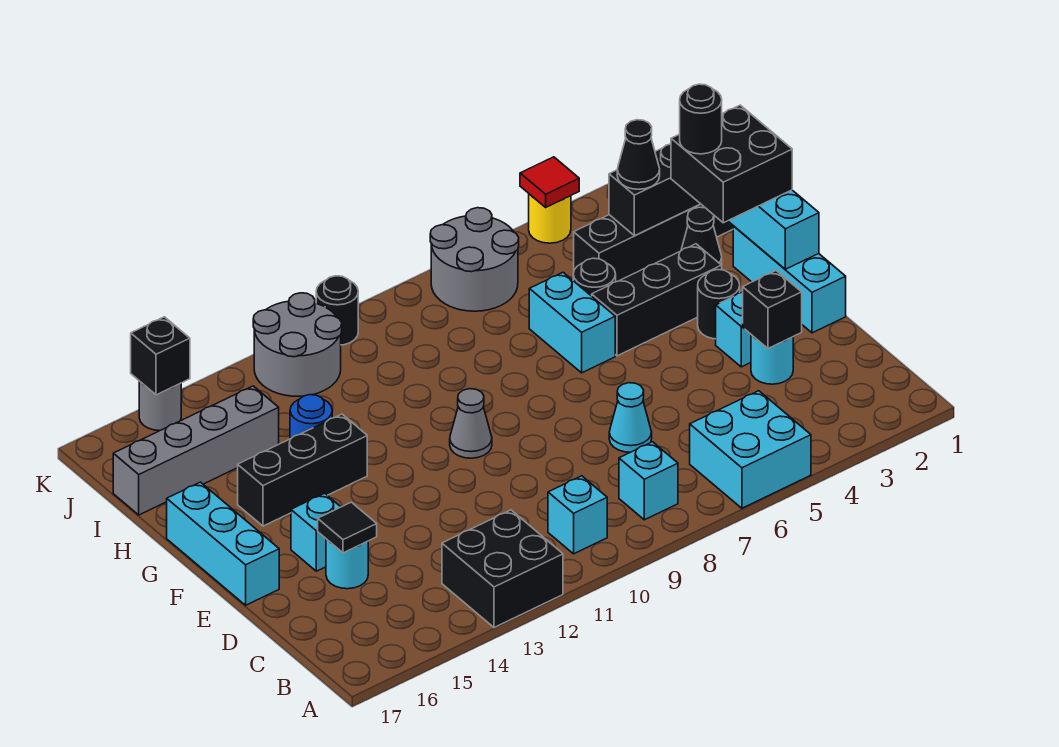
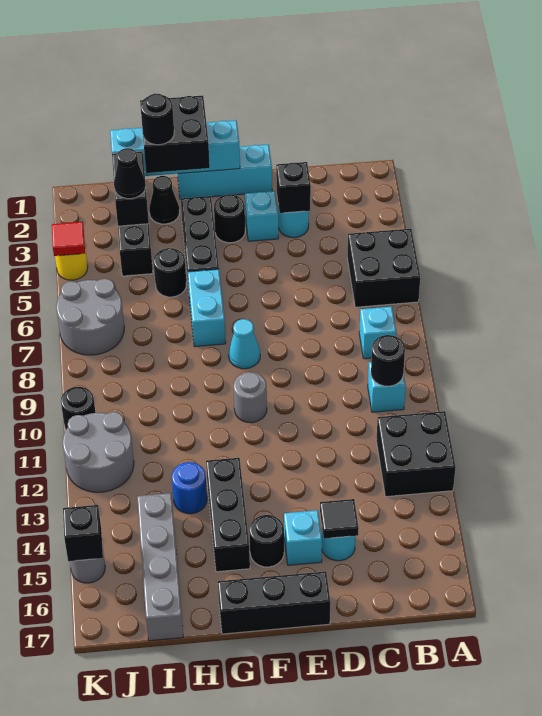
cyan brick A5:B6 level 1 -> black brick A5:B6 level 1
none -> black round brick B10 level 2
cyan cone D7 level 1 -> cyan cone F8 level 1
cyan brick E17:G17 level 1 -> black brick E17:G17 level 1
grey cone F10 level 1 -> grey round brick F10 level 1
none -> black round brick F15 level 1
cyan brick G6:H6 level 1 -> cyan brick G6:G7 level 1

